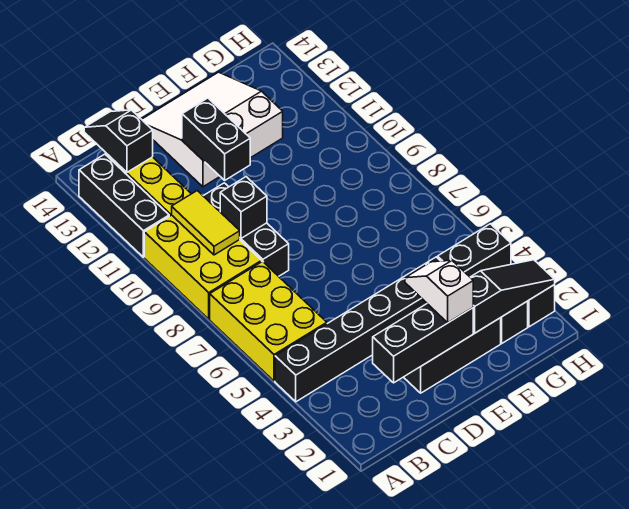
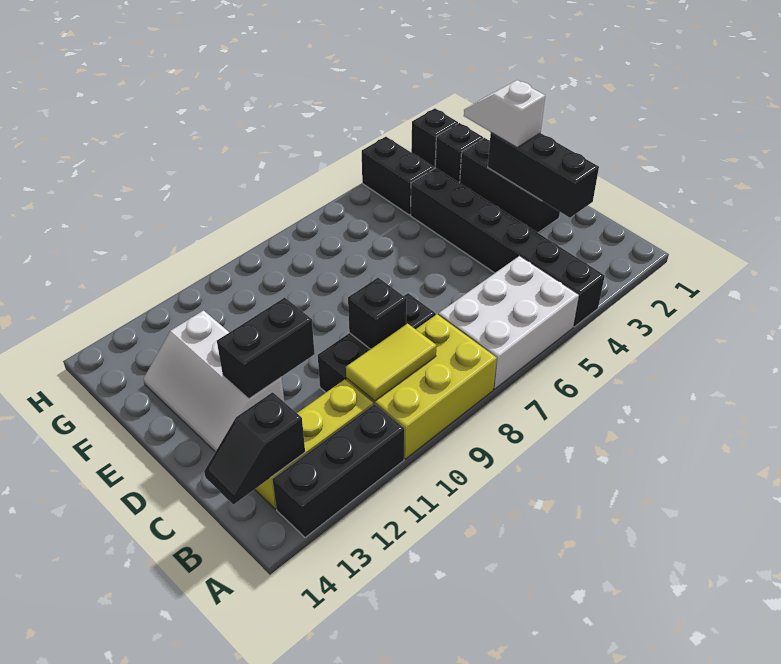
yellow brick A5:B7 level 1 -> white brick A5:B7 level 1
white slope D12:F14 level 1 top 12 -> white slope D12:F13 level 1 top 12
white slope E2:E3 level 3 top 2 -> white slope E2:F2 level 3 top E
black slope F2:H2 level 2 top F -> none

